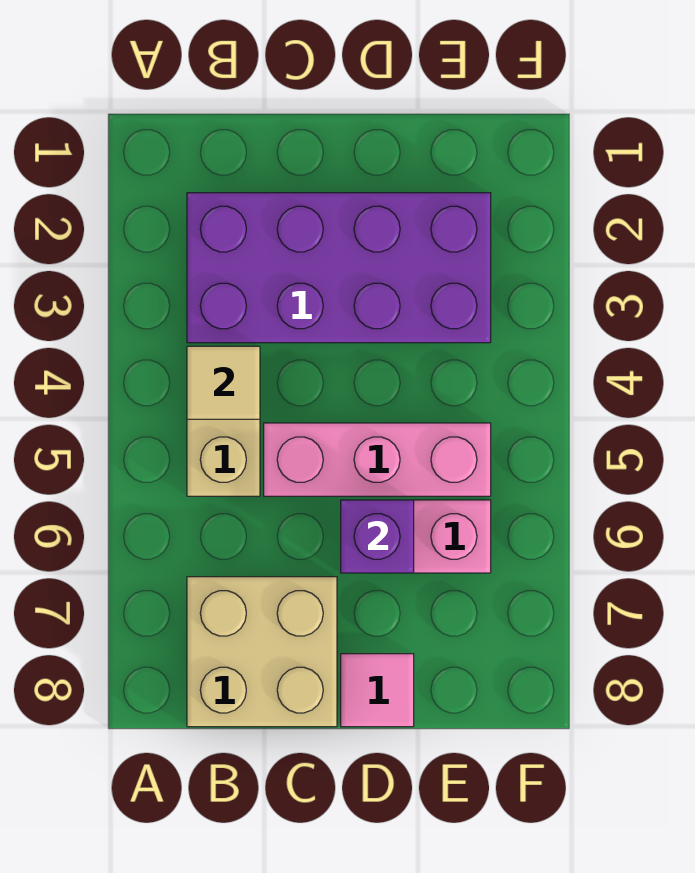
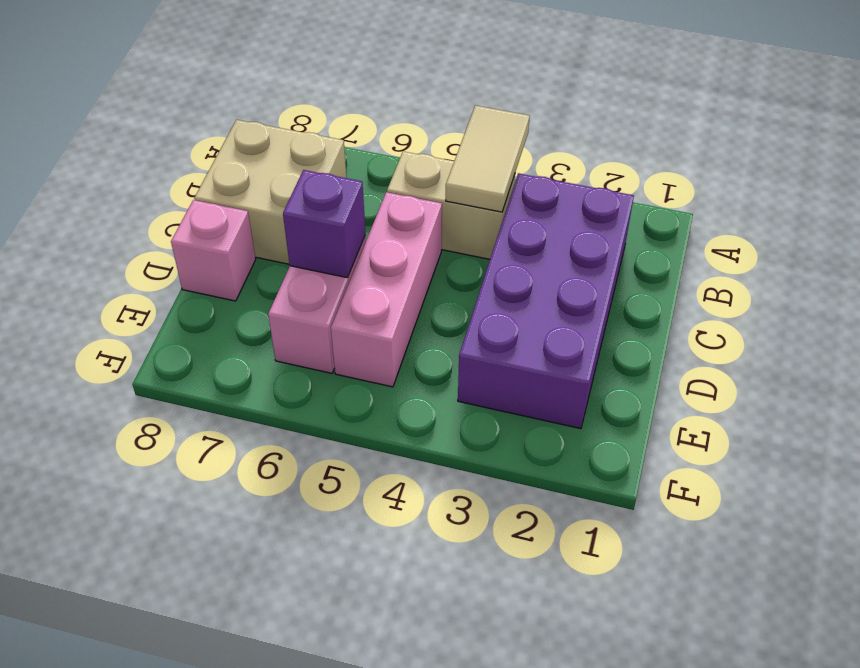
tan tile B4 level 2 -> tan tile A4:B4 level 2
pink tile D8 level 1 -> pink brick D8 level 1

